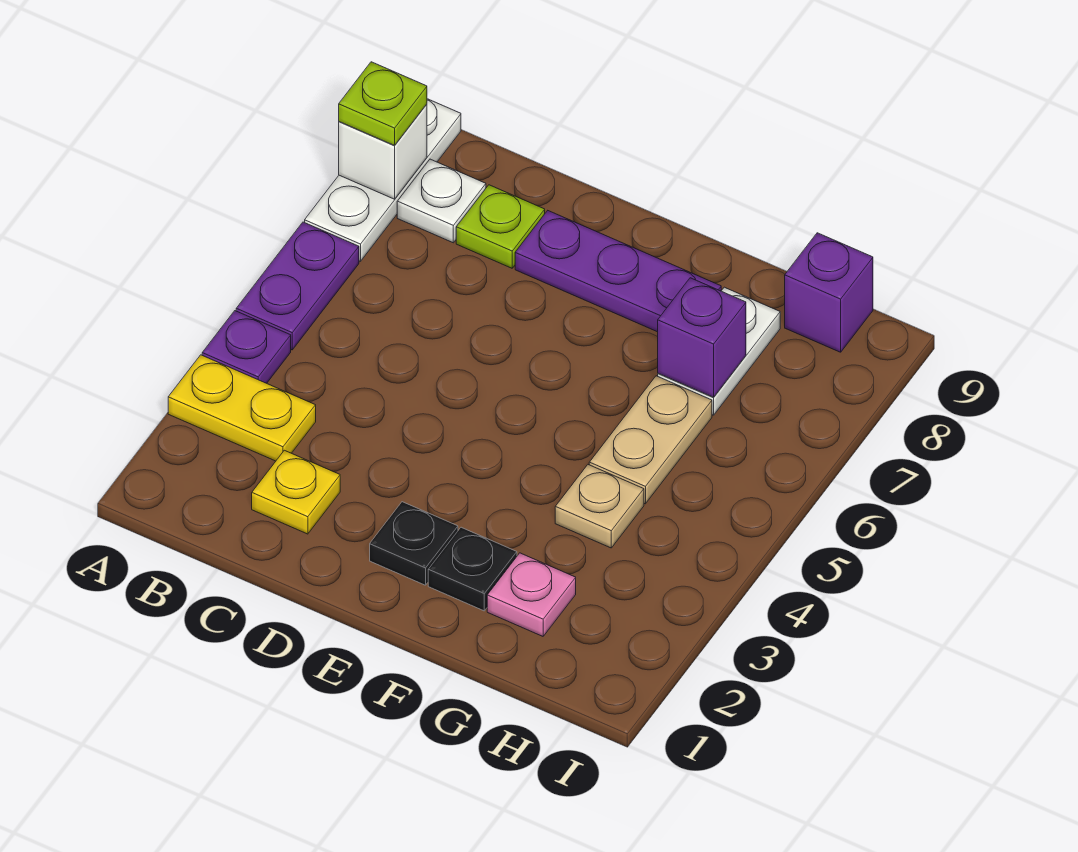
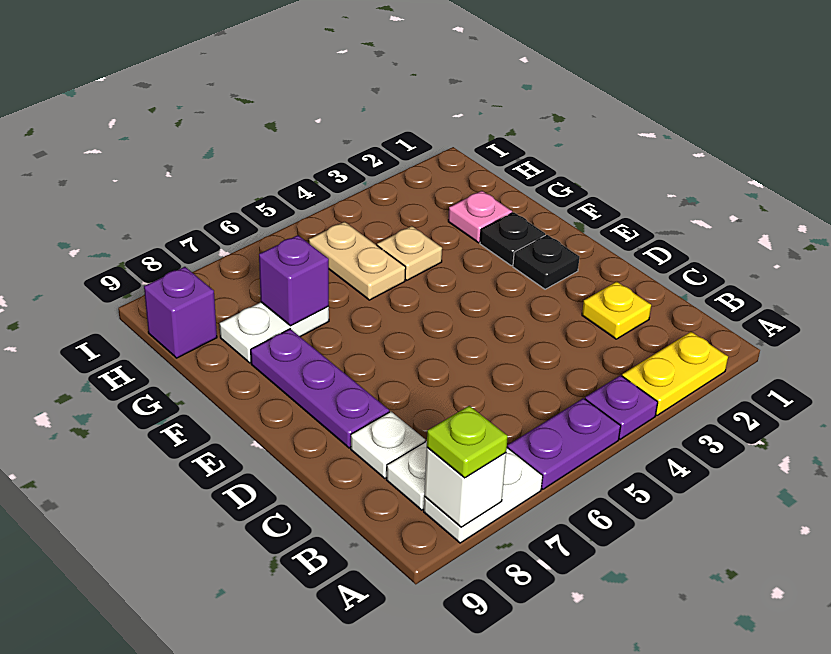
yellow plate A3:B3 level 1 -> yellow plate A2:A3 level 1
white plate A7:A9 level 1 -> white plate A7:A8 level 1
lime plate C8 level 1 -> white plate C8 level 1
tan plate G5:G6 level 1 -> tan plate G5:H5 level 1

